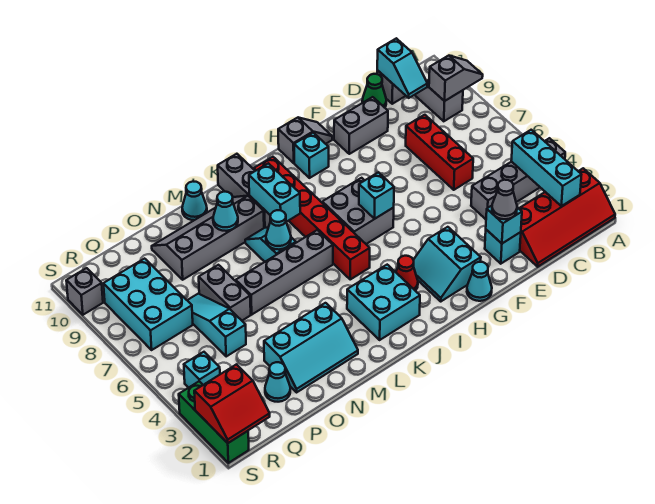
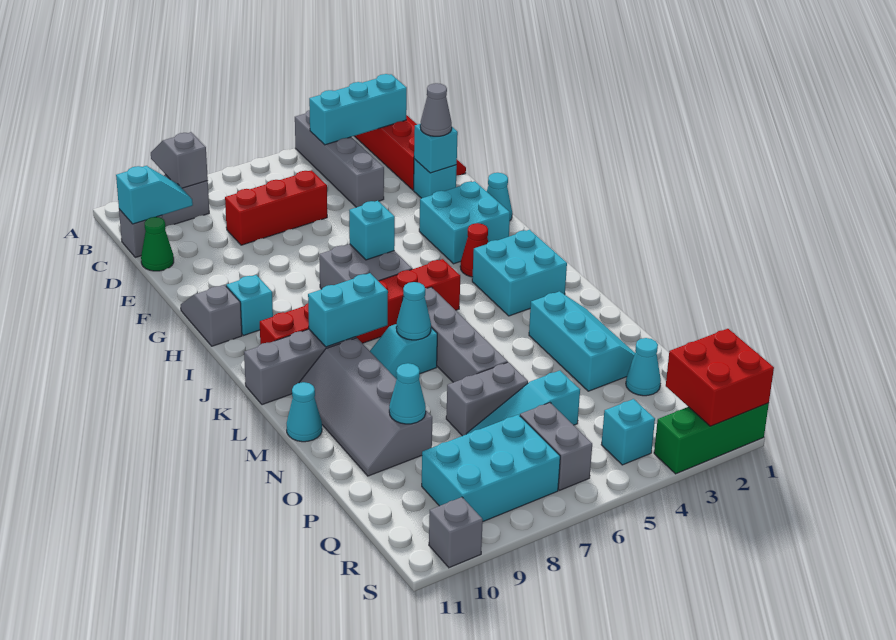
grey brick E10:F10 level 1 -> grey brick Q6:R6 level 1
cyan slope G2:H3 level 1 top G -> cyan brick G2:H3 level 1
cyan cone M9 level 2 -> cyan cone O9 level 2
red slope R1:S2 level 2 top 2 -> red brick R1:S2 level 2

